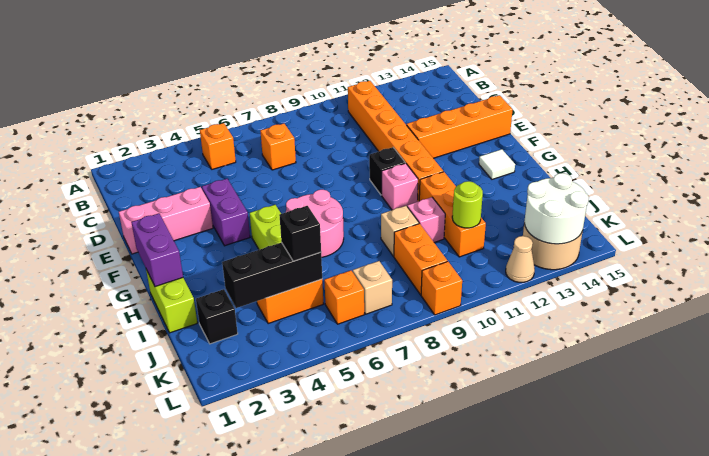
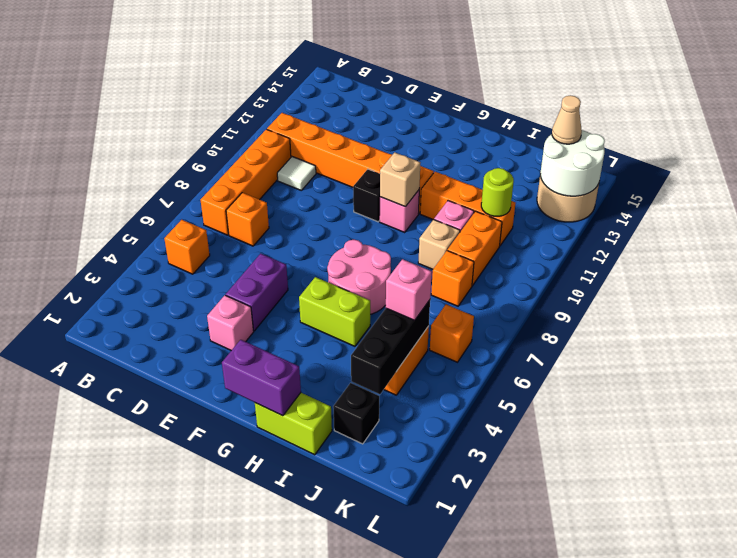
pink brick E1:E3 level 1 -> pink brick E3 level 1
purple brick E4:F4 level 1 -> purple brick E4:E5 level 1
orange brick E12:E15 level 1 -> orange brick B7:B10 level 1
white tile G14 level 1 -> white tile C10 level 1
black brick J5 level 3 -> pink brick J5 level 3
orange brick J9:K9 level 1 -> orange brick J9:J10 level 1
tan brick K7 level 1 -> tan brick G10 level 2
orange brick L9 level 1 -> orange brick J8 level 1
tan cone L12 level 1 -> tan cone K14 level 3

